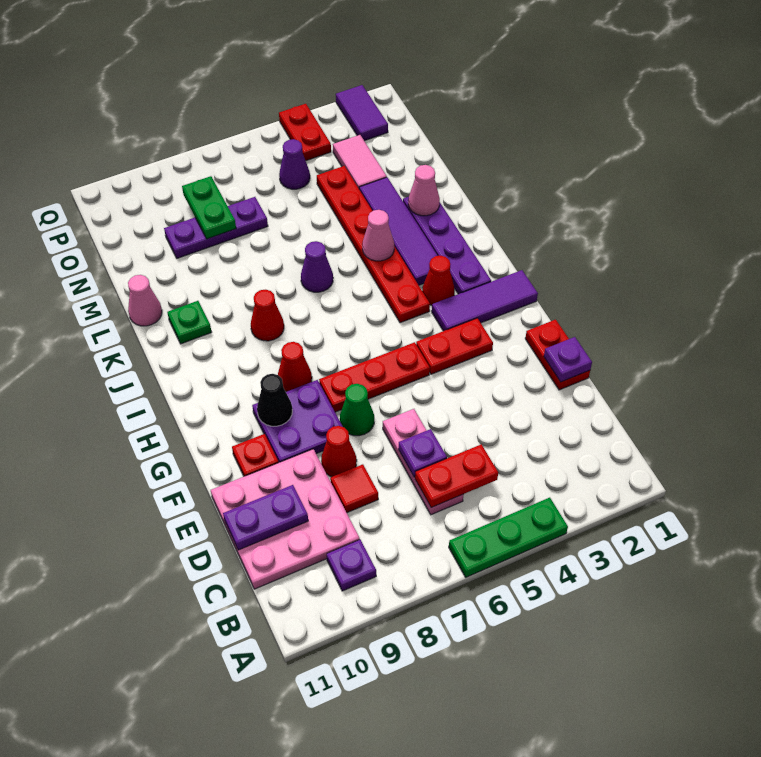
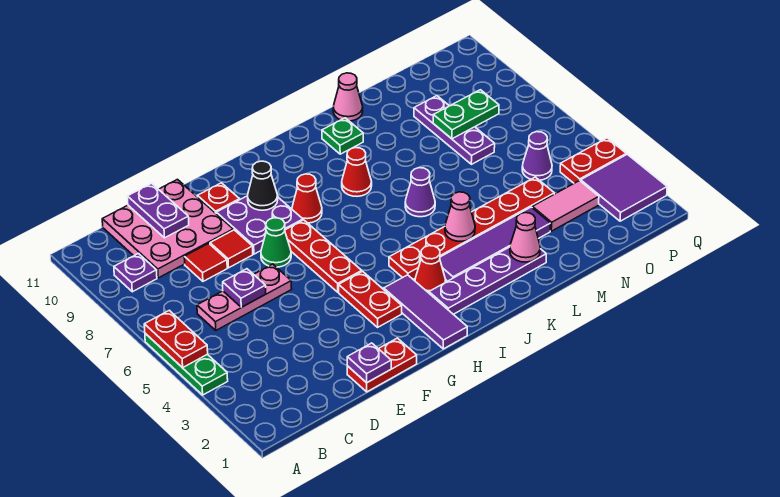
red plate C5:C6 level 2 -> red plate A5:A6 level 2
red cone E8 level 1 -> red tile E8 level 1
purple tile P2:Q2 level 1 -> purple tile P2:Q3 level 1

